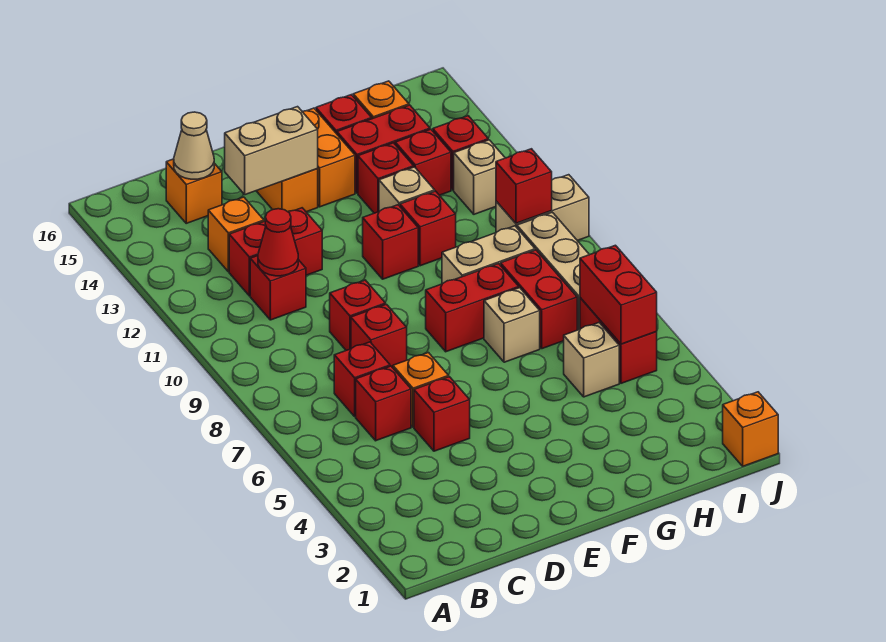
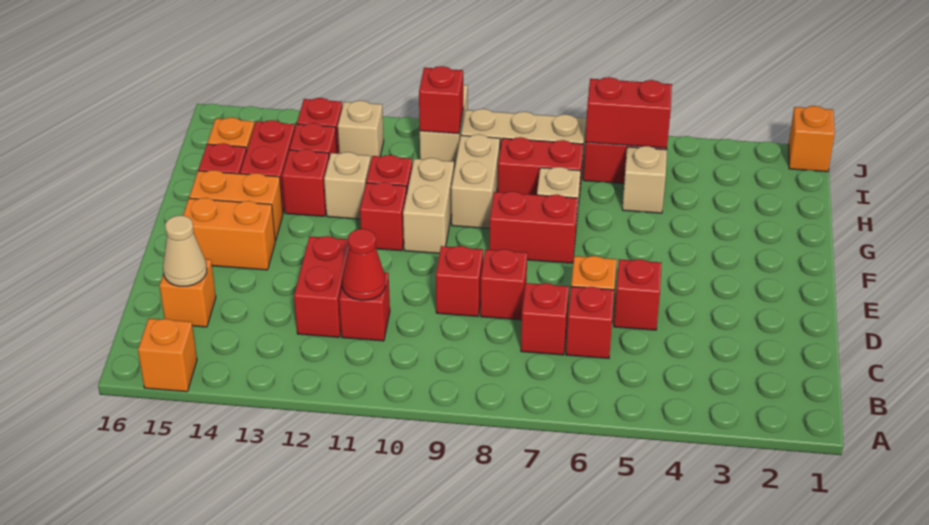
orange brick C13 level 1 -> orange brick A15 level 1
tan brick D14:E14 level 2 -> tan brick F10:G10 level 1
red brick F8:G8 level 1 -> red brick F7:F8 level 1

